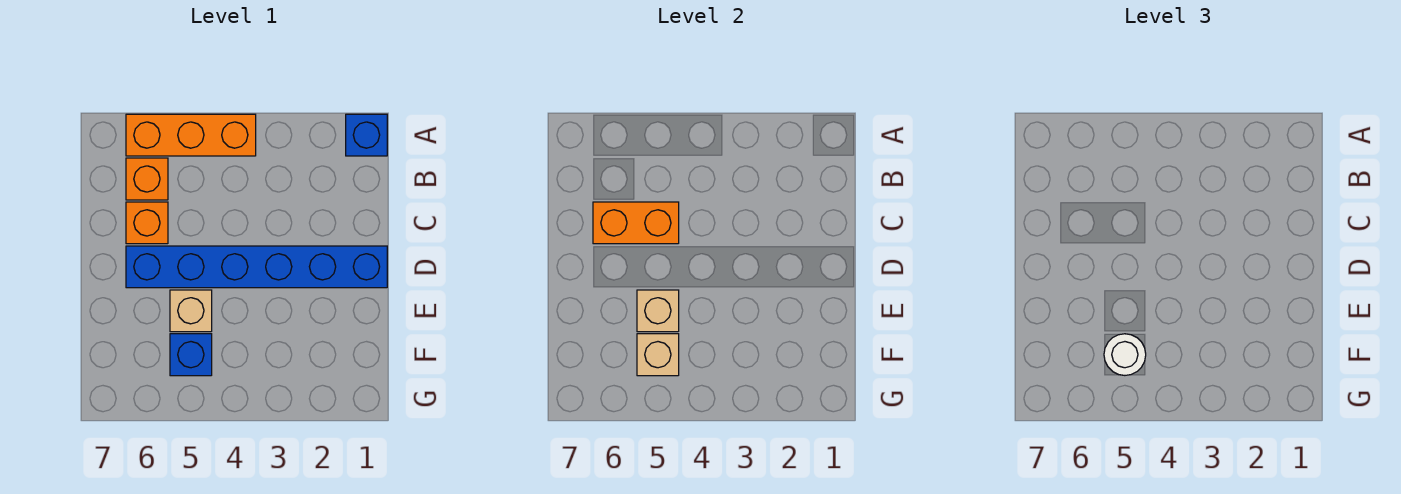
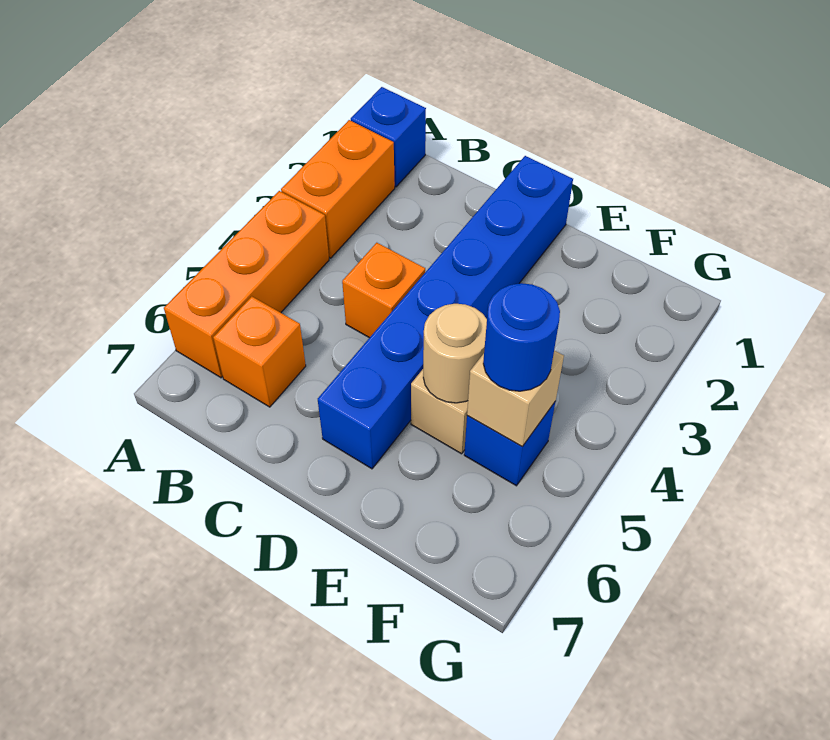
orange brick C5:C6 level 2 -> orange brick A2:A3 level 1
orange brick C6 level 1 -> orange brick C4 level 1
tan brick E5 level 2 -> tan round brick E5 level 2
white round brick F5 level 3 -> blue round brick F5 level 3

